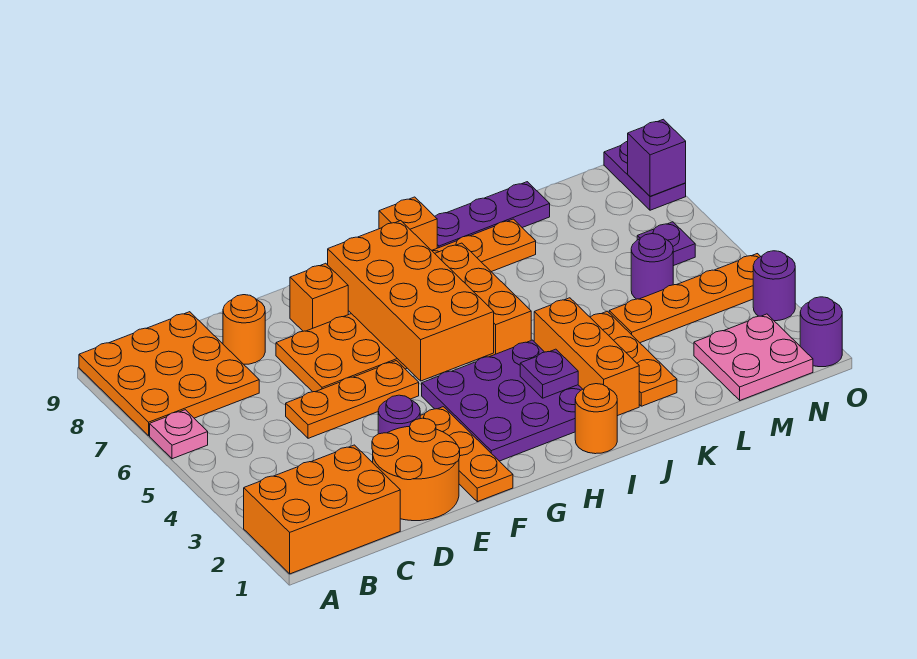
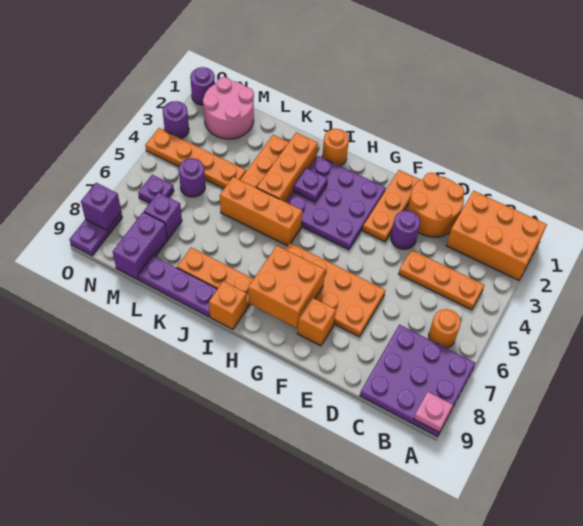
pink plate A6 level 1 -> pink plate A9 level 2
orange plate A7:C9 level 1 -> purple plate A7:C9 level 1
orange plate D5:F5 level 1 -> orange plate B4:D4 level 1
orange round brick D8 level 1 -> orange round brick B6 level 1
orange brick G5:H8 level 2 -> orange brick G7:H8 level 2
orange brick I5:I7 level 1 -> orange brick I5:K5 level 1
pink plate M1:N2 level 1 -> pink round brick M1:N2 level 1
none -> purple brick M7 level 1
none -> purple brick M8:M9 level 1

